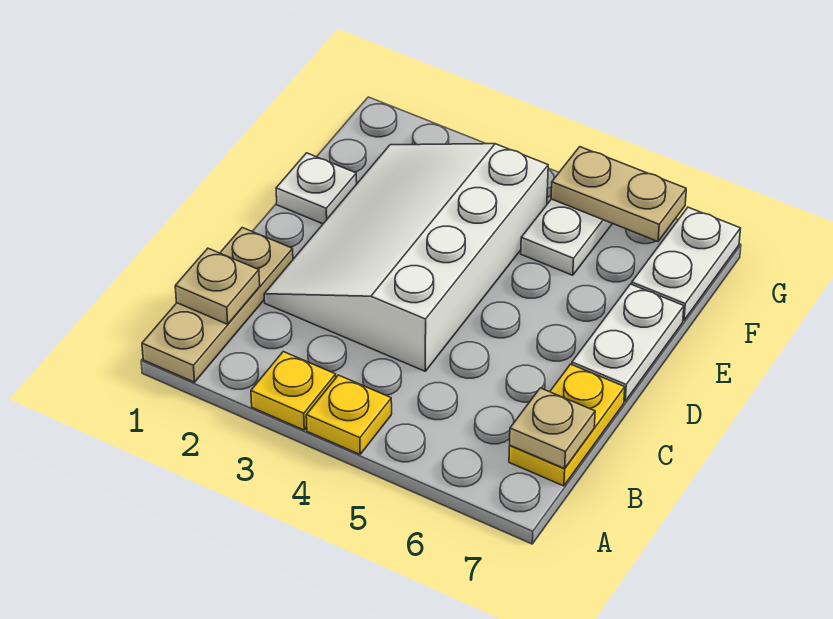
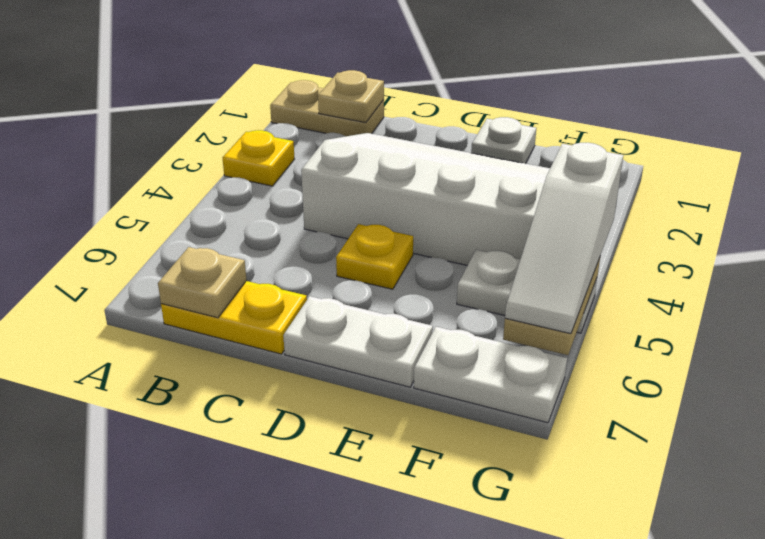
tan plate A1:C1 level 1 -> tan plate A1:B1 level 1
yellow plate A4 level 1 -> yellow plate D5 level 1
none -> white slope G4:G6 level 3 top 4

